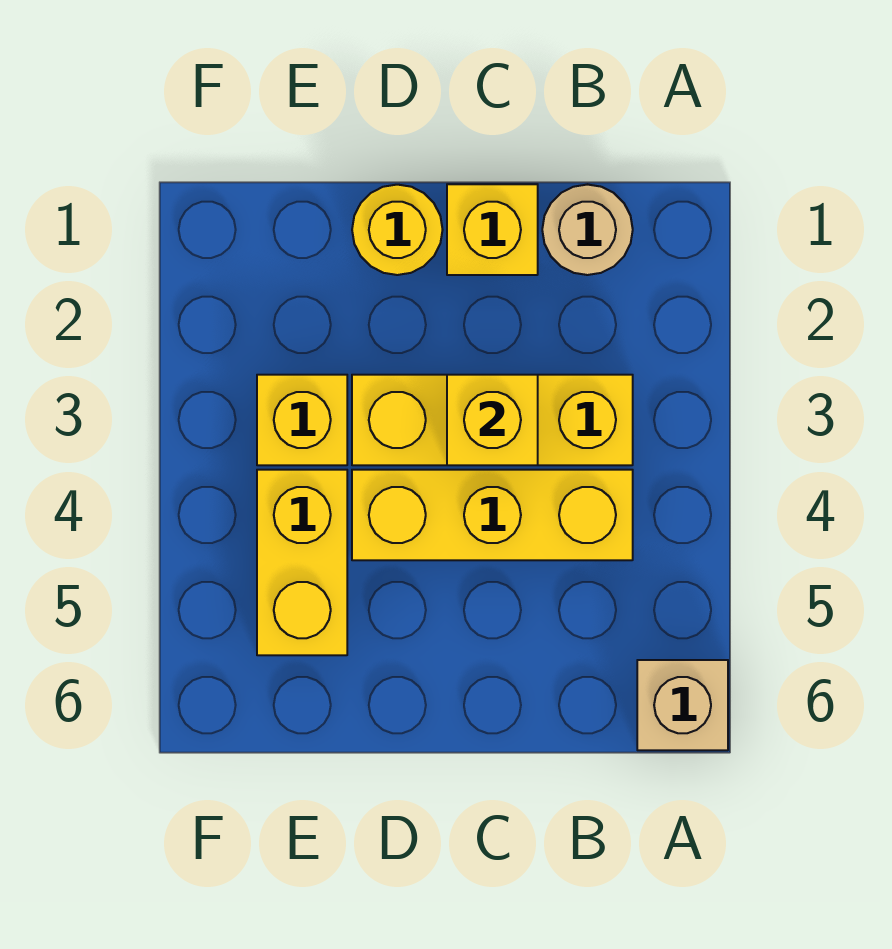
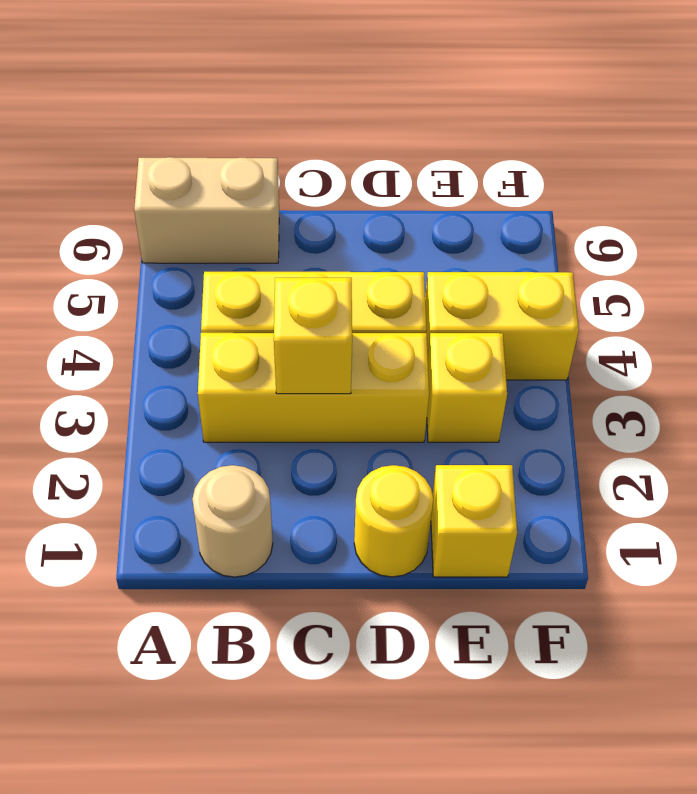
tan brick A6 level 1 -> tan brick A6:B6 level 1
yellow brick C1 level 1 -> yellow brick E1 level 1
yellow brick E4:E5 level 1 -> yellow brick E4:F4 level 1

